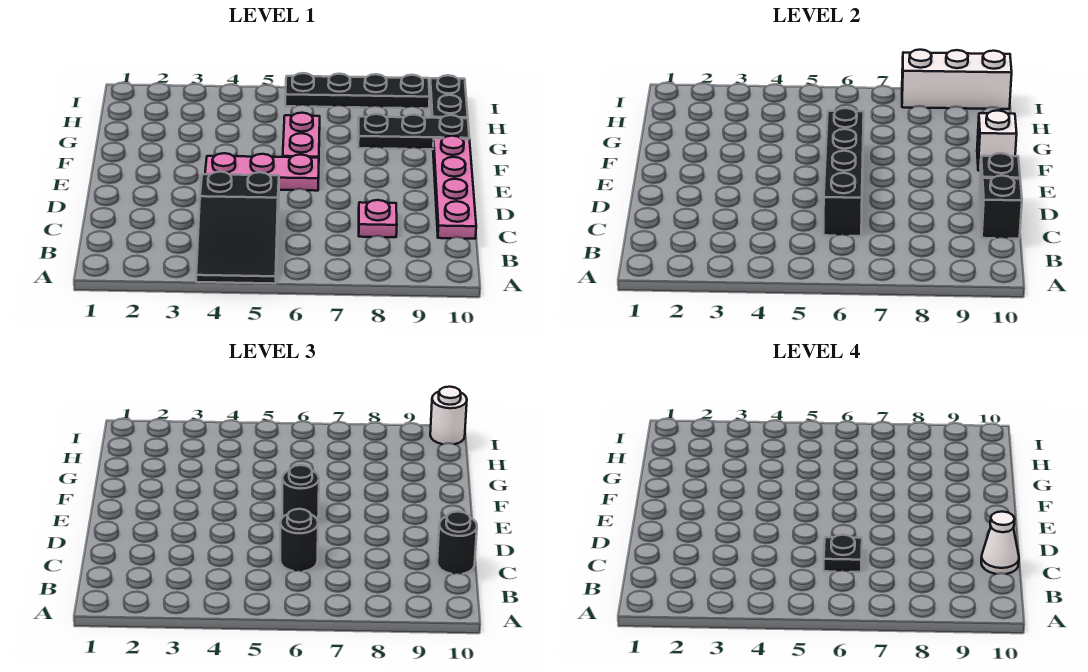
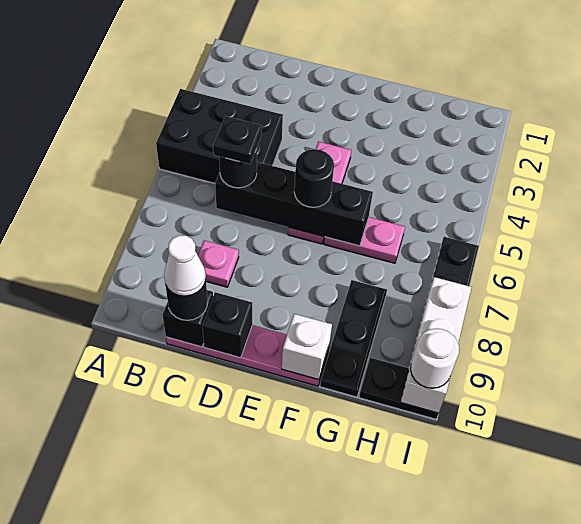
black slope A4:C5 level 1 top C -> black brick A4:C5 level 1

